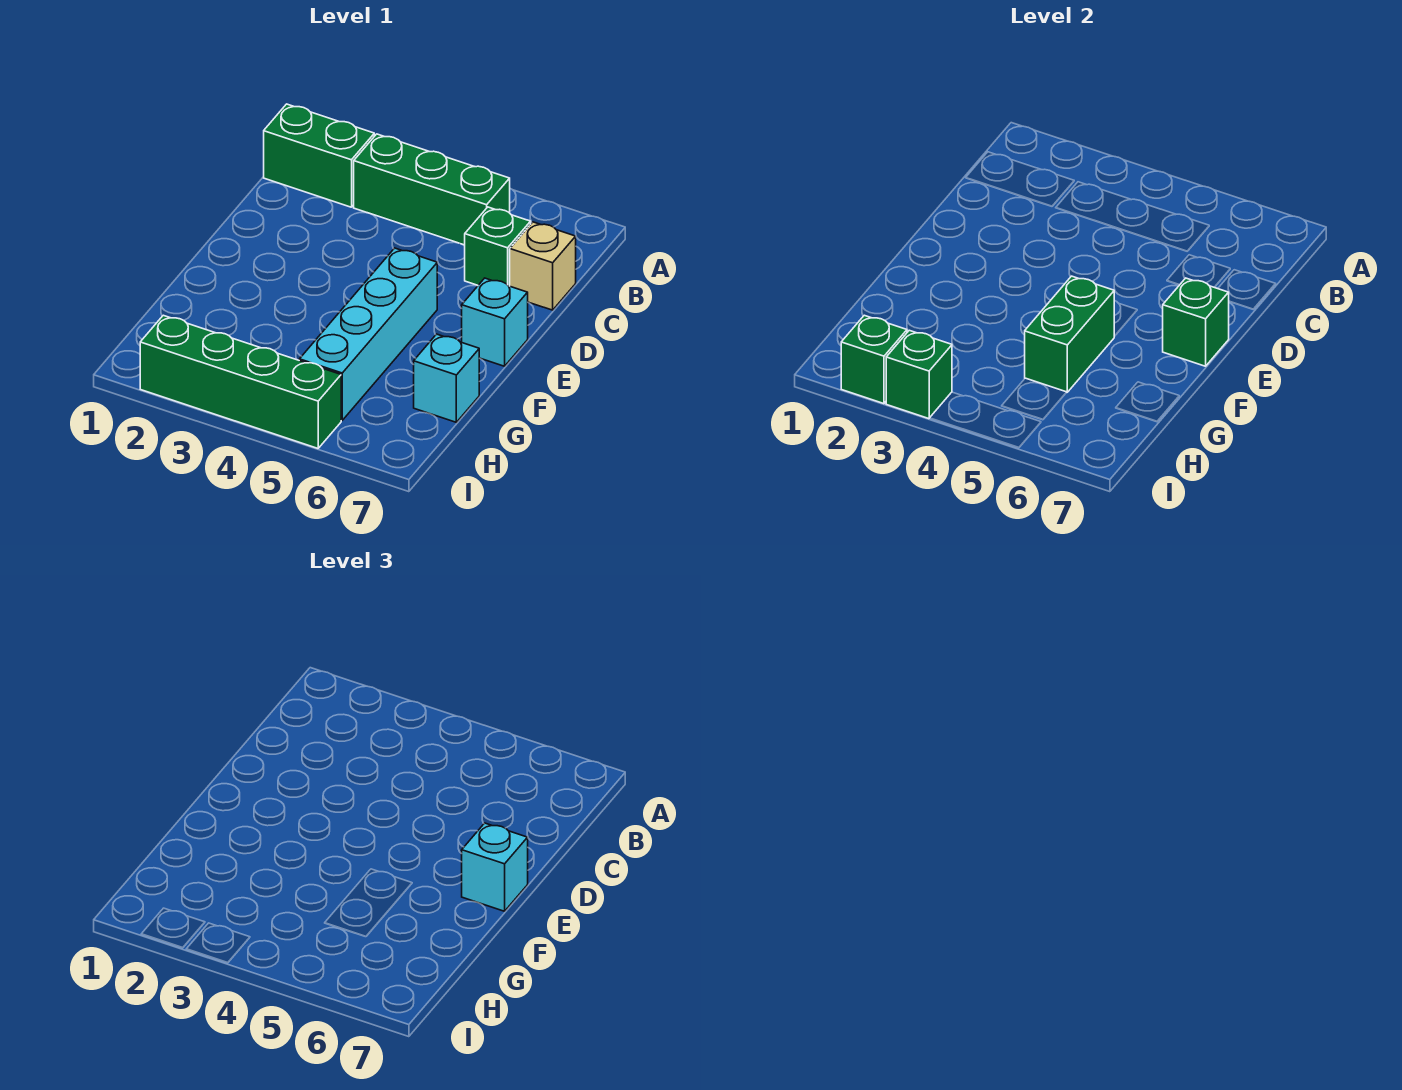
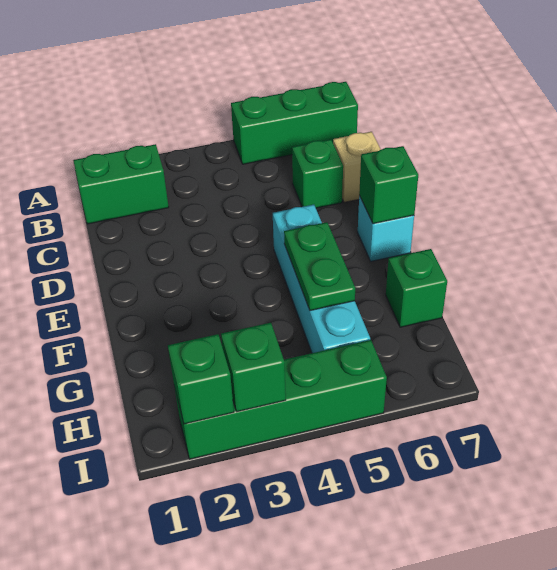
green brick B3:B5 level 1 -> green brick A5:A7 level 1
cyan brick E7 level 3 -> none
green brick F5:G5 level 2 -> green plate F5:G5 level 2
cyan brick G7 level 1 -> green brick G7 level 1

